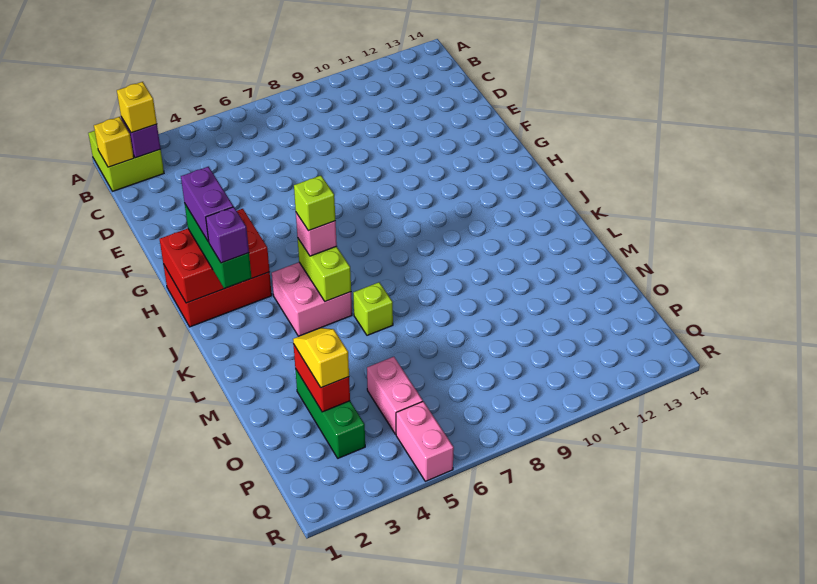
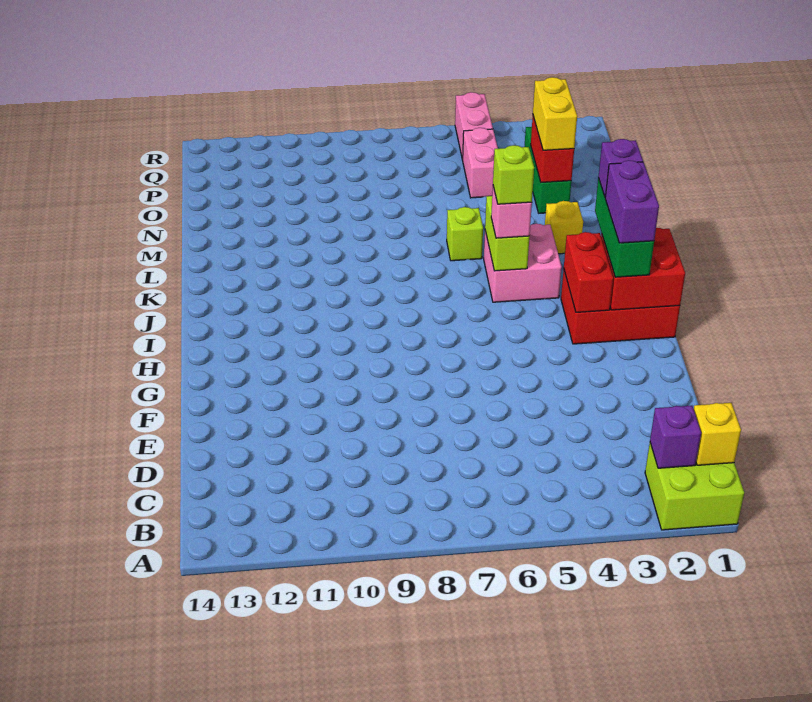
yellow brick B2 level 3 -> yellow brick L3 level 1
yellow slope N3:O3 level 3 top O -> yellow brick N3:O3 level 3

